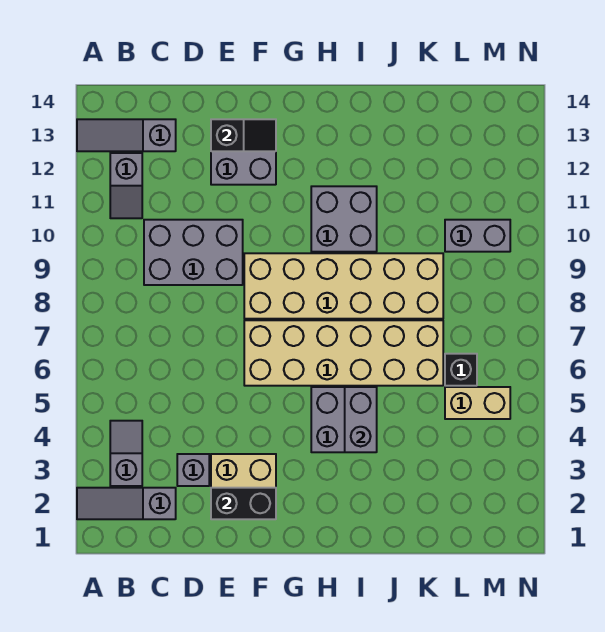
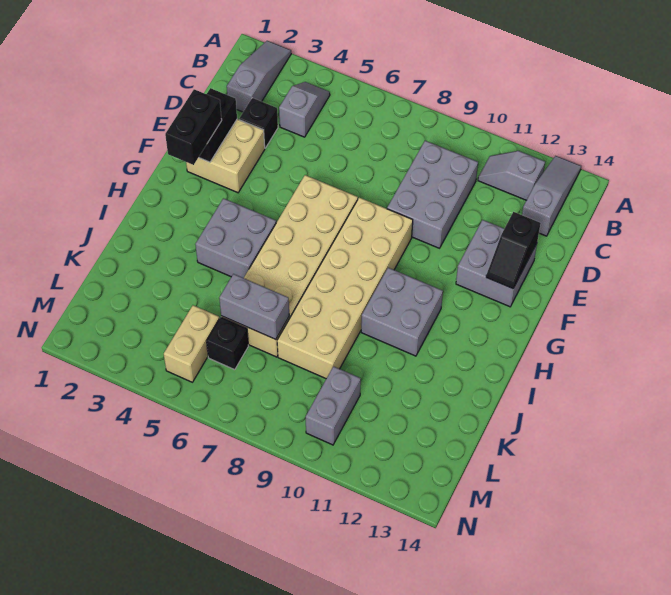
grey slope B3:B4 level 1 top 3 -> grey slope B4:C4 level 1 top C
grey brick D3 level 1 -> black brick D3 level 1
none -> black brick F2:G2 level 3
grey brick I4:I5 level 2 -> grey brick K6:K7 level 2

